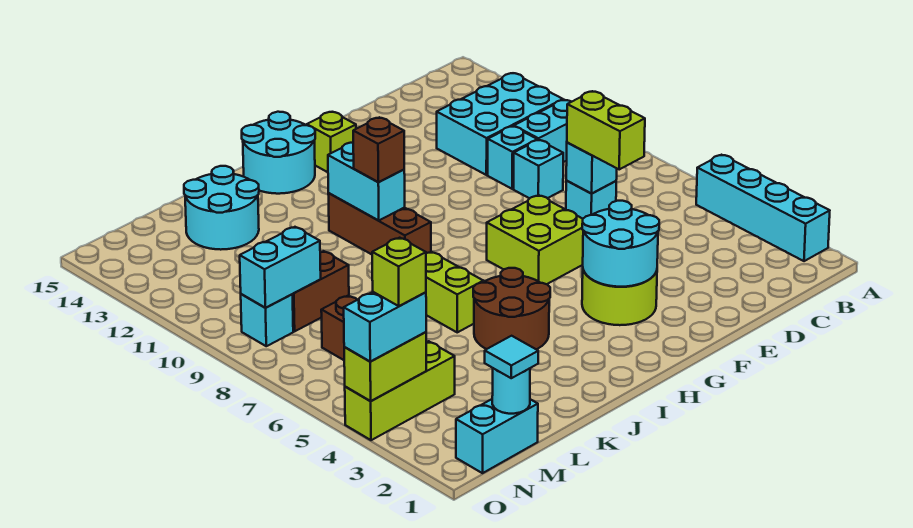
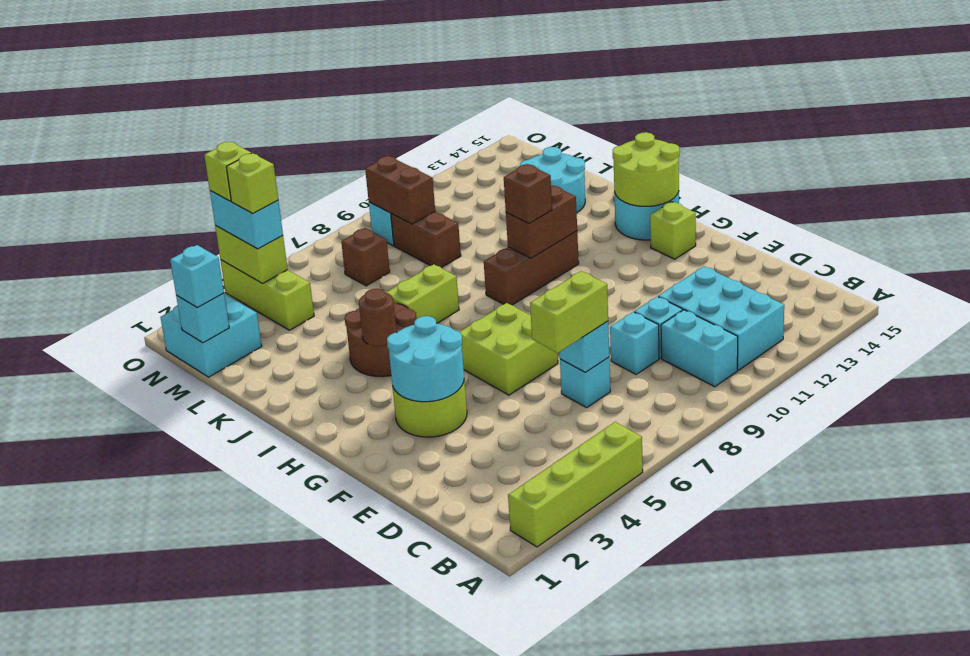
cyan brick A2:A5 level 1 -> lime brick A2:A5 level 1
none -> lime round brick H14:I15 level 2
none -> brown round brick I4 level 2
cyan brick I10:I11 level 2 -> brown brick I10:I11 level 2
cyan brick M1:N1 level 1 -> cyan brick M1:N2 level 1
cyan round brick M1 level 2 -> cyan brick M1 level 2
cyan tile M1 level 3 -> cyan brick M1 level 3
cyan brick M9:N9 level 2 -> brown brick M9:N9 level 2
none -> lime brick O4 level 4

